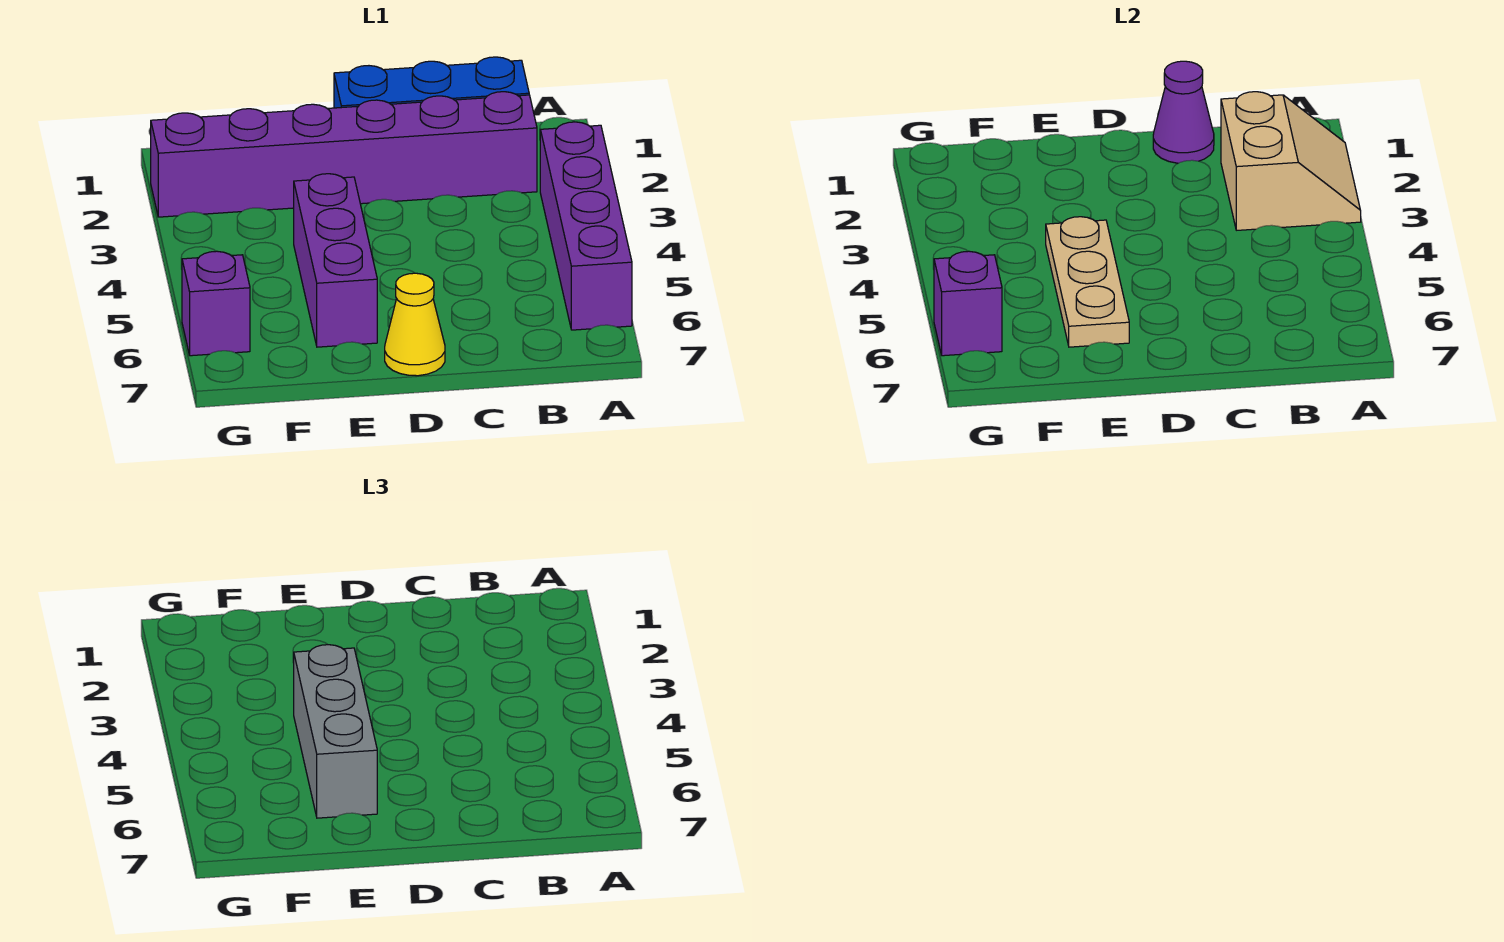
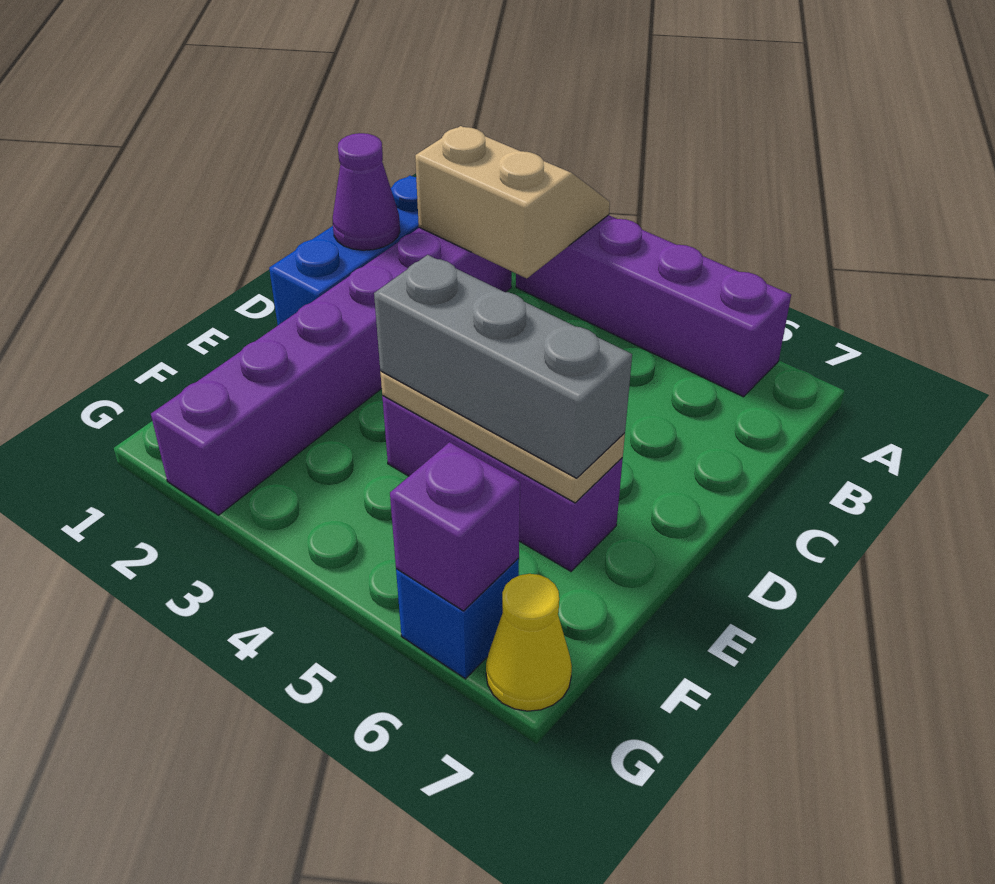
yellow cone D7 level 1 -> yellow cone G7 level 1
purple brick G6 level 1 -> blue brick G6 level 1

